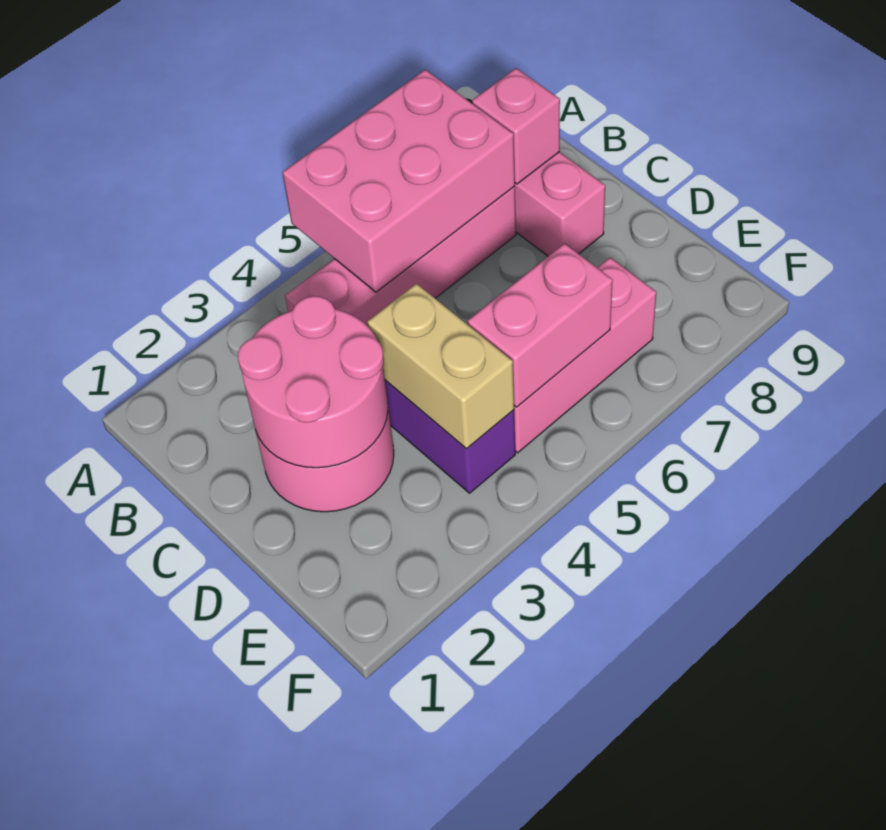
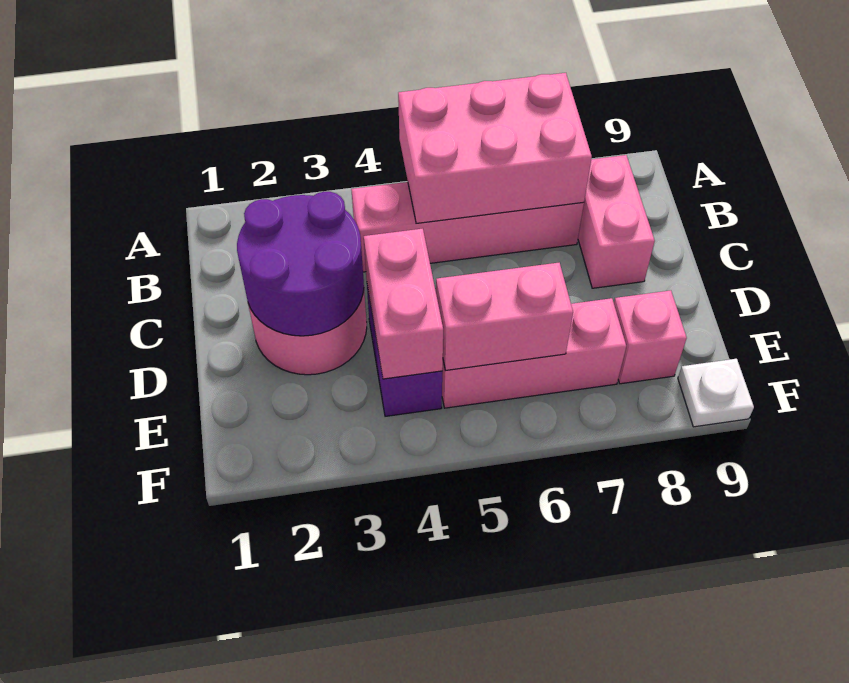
pink brick B8 level 2 -> pink brick E8 level 1
pink round brick C2:D3 level 2 -> purple round brick C2:D3 level 2
tan brick D4:E4 level 2 -> pink brick D4:E4 level 2
none -> white plate F9 level 1

